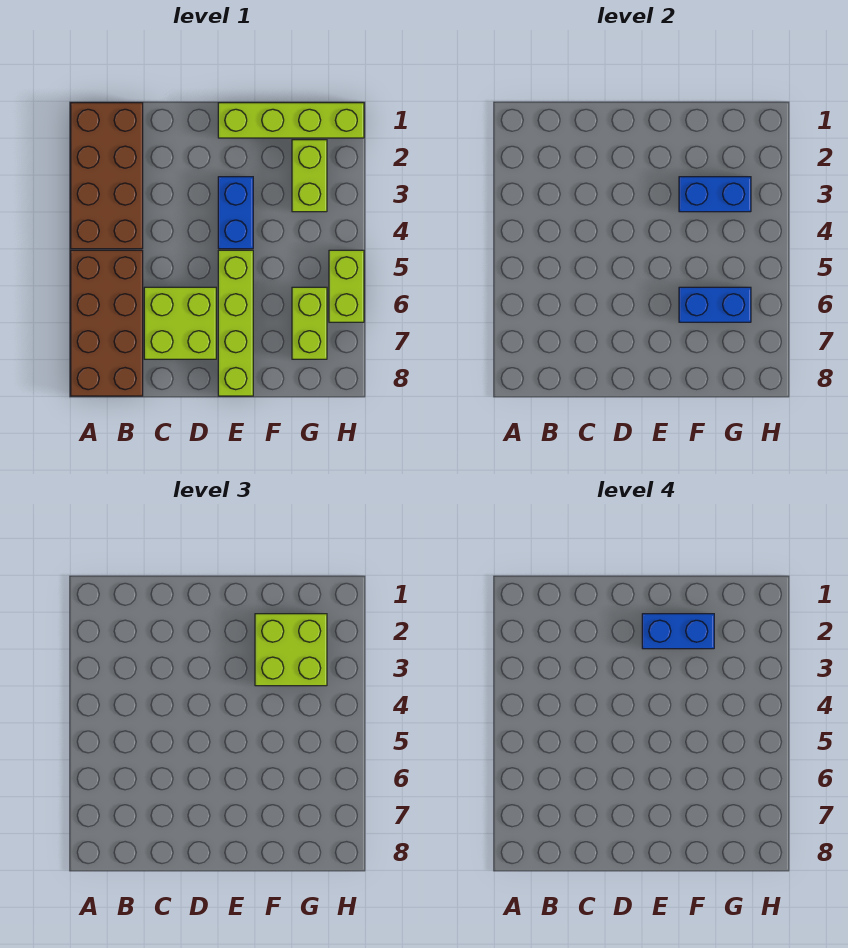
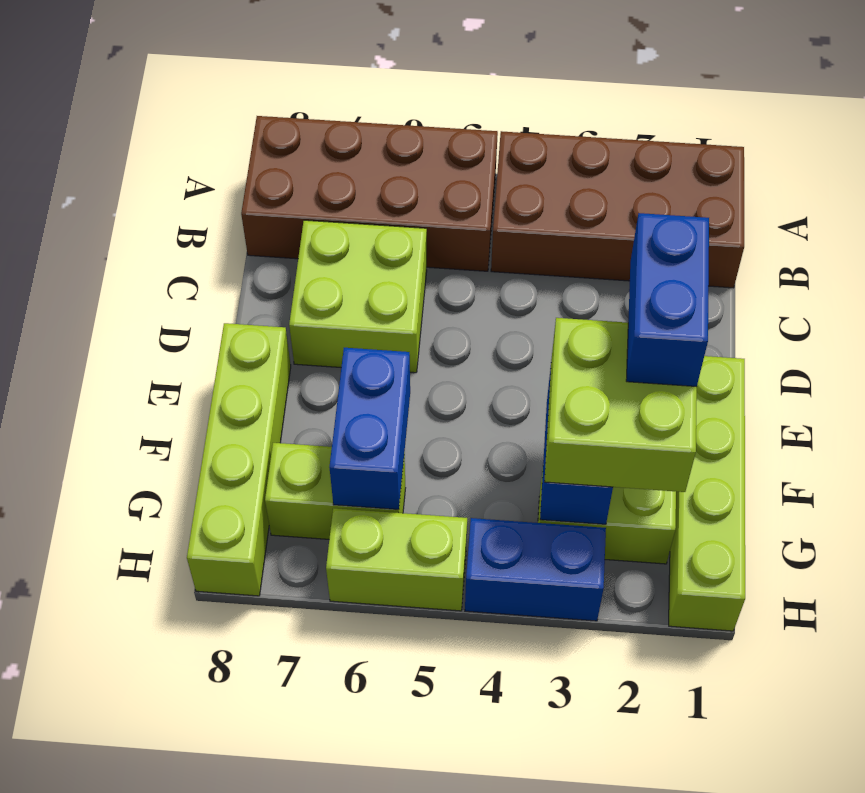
blue brick E3:E4 level 1 -> blue brick H3:H4 level 1
lime brick E5:E8 level 1 -> lime brick E8:H8 level 1

